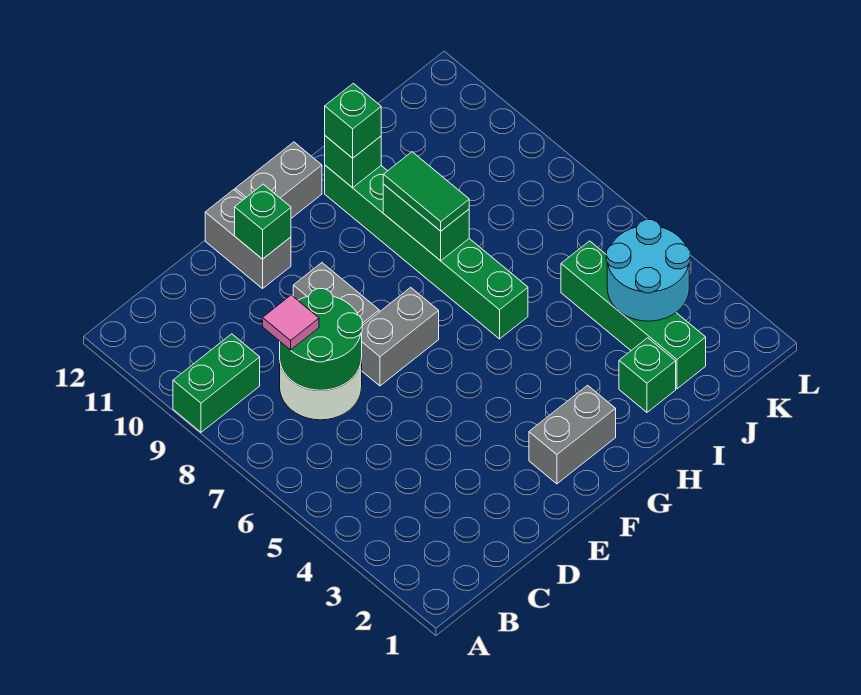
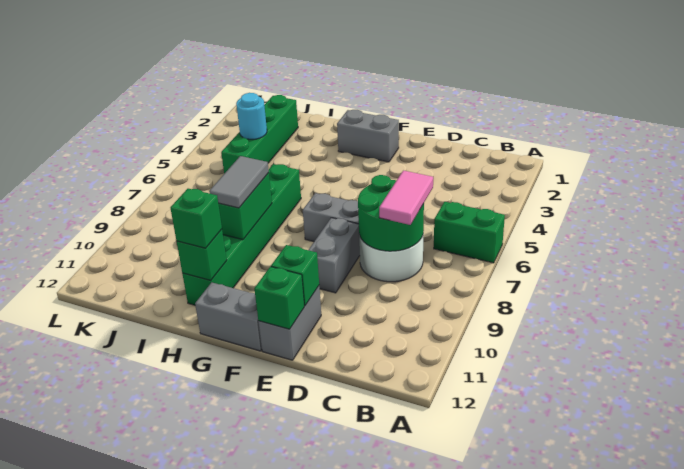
green brick A9:B9 level 1 -> green brick A6:B6 level 1
pink tile C8 level 3 -> pink tile C7:C8 level 3
green tile H8:H9 level 3 -> grey tile H8:H9 level 3
green brick I2 level 1 -> green brick E12 level 2
cyan round brick J3:K4 level 2 -> cyan round brick J4 level 2

